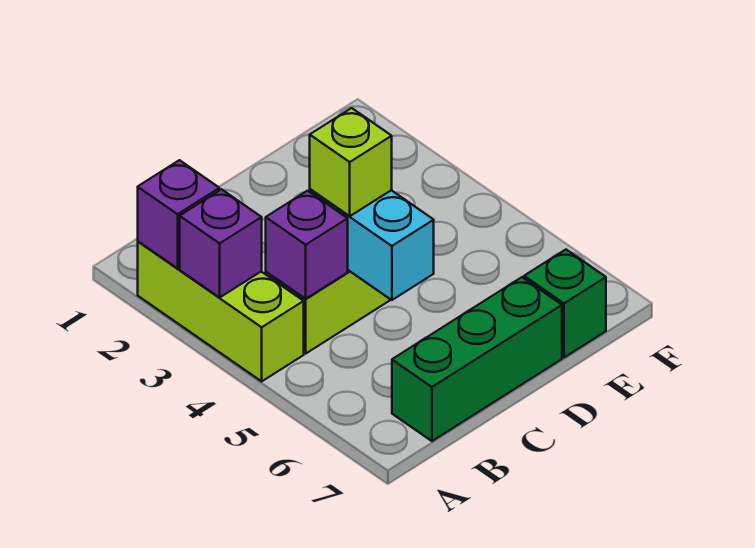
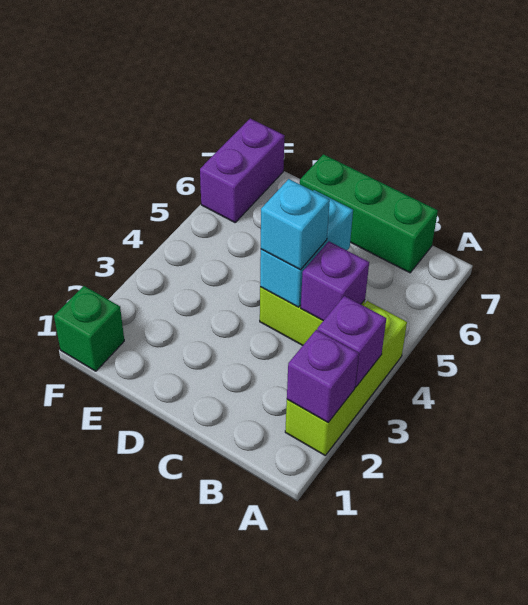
lime brick C4 level 3 -> cyan brick C4 level 3
green brick E7 level 1 -> green brick F1 level 1
none -> purple brick F6:F7 level 1

